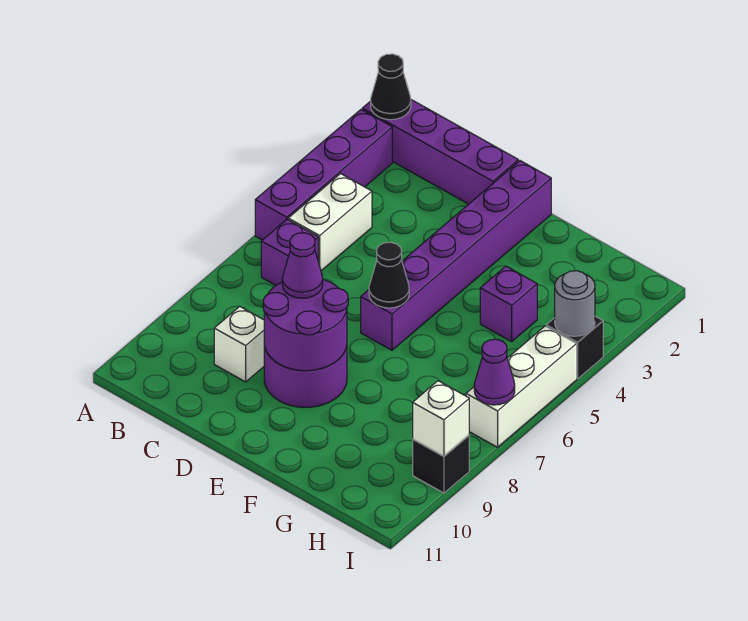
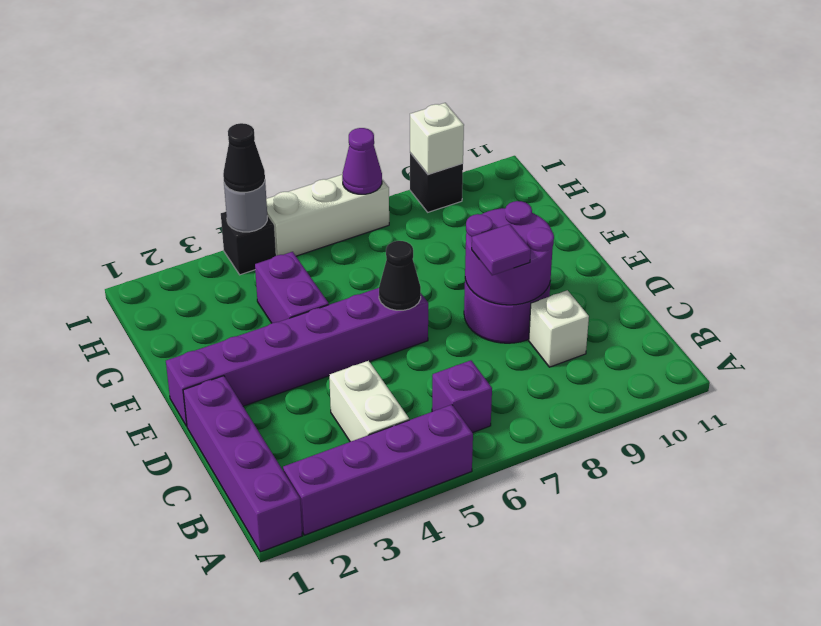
black cone A1 level 2 -> black cone I4 level 3
white brick B4:B5 level 1 -> white brick B4:C4 level 1
purple cone D8 level 3 -> purple tile D8 level 3
purple brick G4 level 1 -> purple brick F4:G4 level 1

